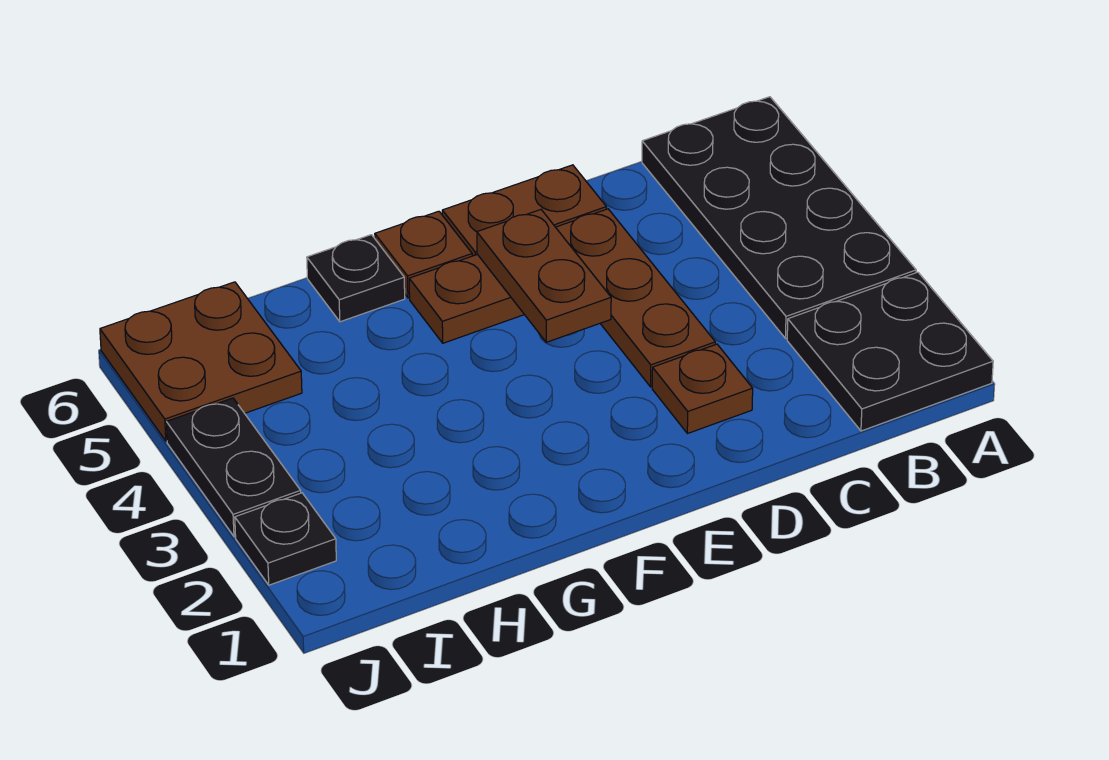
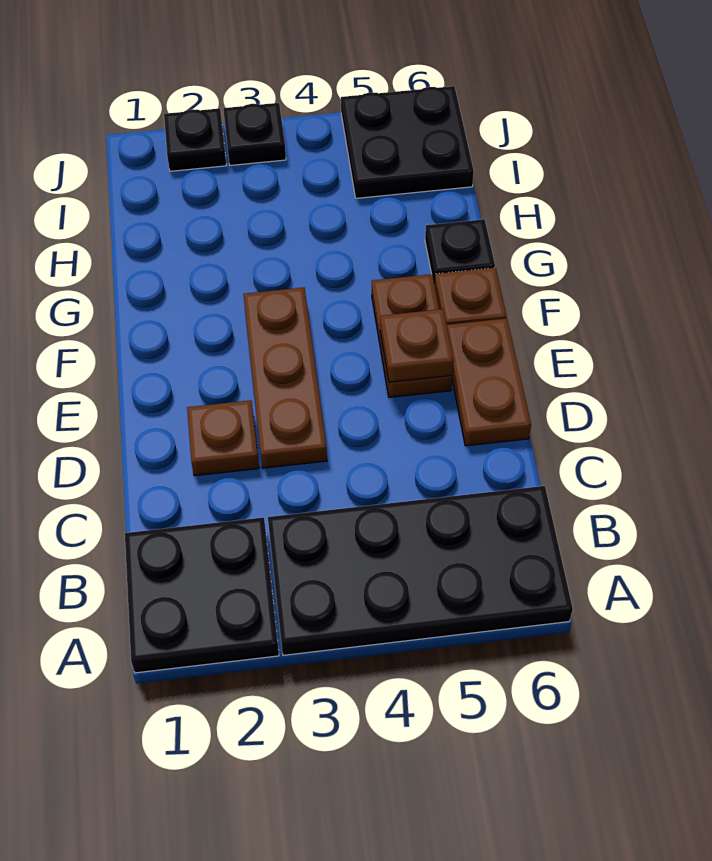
brown plate D3:D5 level 1 -> brown plate D3:F3 level 1
brown plate E4:E5 level 2 -> brown plate E5 level 2
brown plate I5:J6 level 1 -> black plate I5:J6 level 1
black plate J3:J4 level 1 -> black plate J3 level 1

